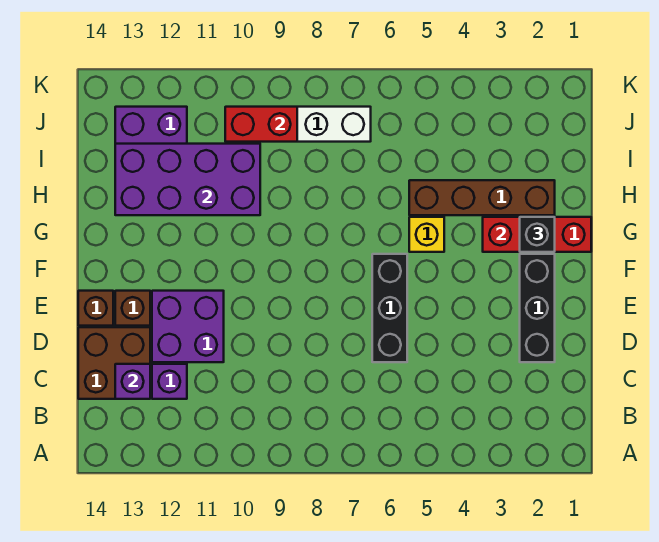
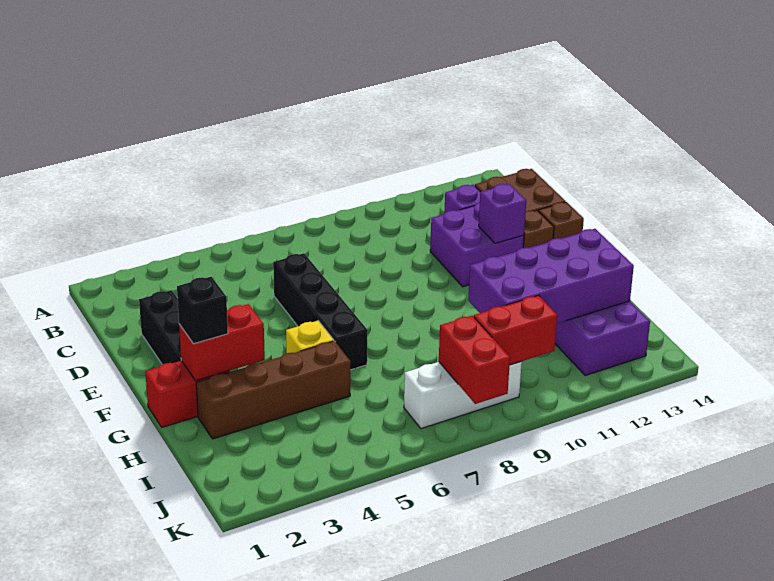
purple brick C13 level 2 -> purple brick E12 level 2
black brick D6:F6 level 1 -> black brick D6:G6 level 1
none -> red brick J8:K8 level 2

